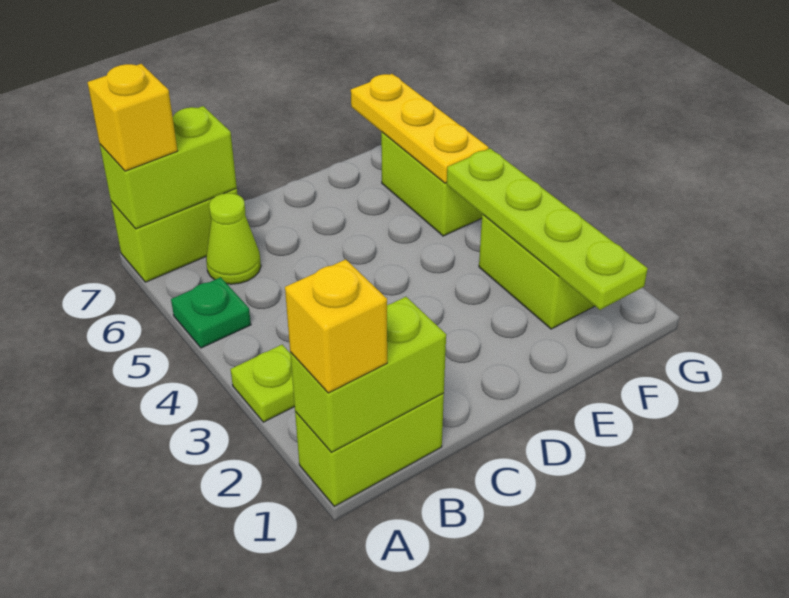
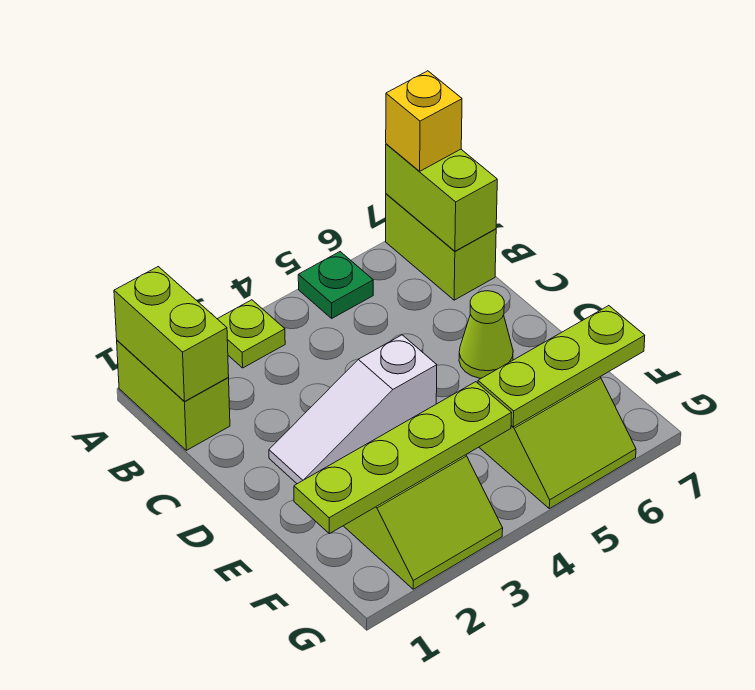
yellow brick A1 level 3 -> none
lime cone B6 level 1 -> lime cone D6 level 1
none -> white slope D2:D4 level 1 top 4
yellow plate F5:F7 level 2 -> lime plate F5:F7 level 2

